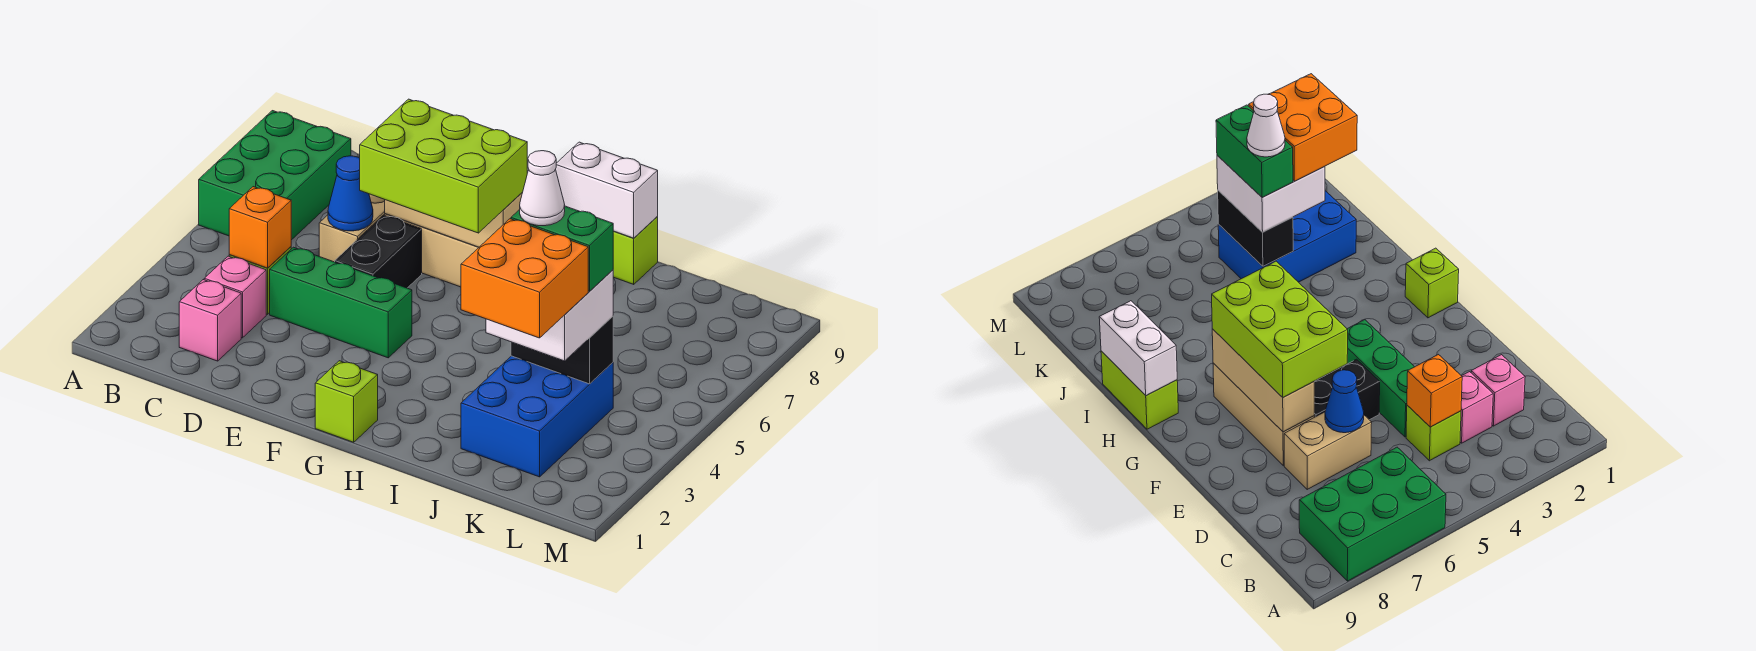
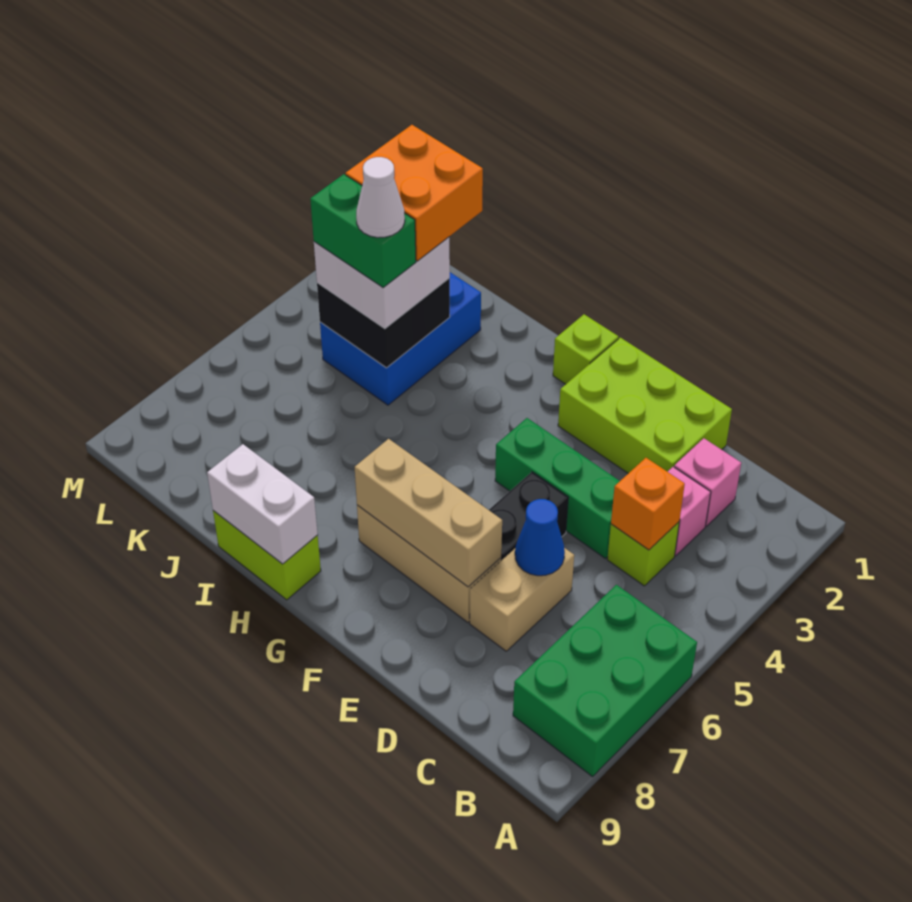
lime brick E6:G7 level 3 -> lime brick D1:F2 level 1
black brick J4:K4 level 2 -> black brick J3:K4 level 2

